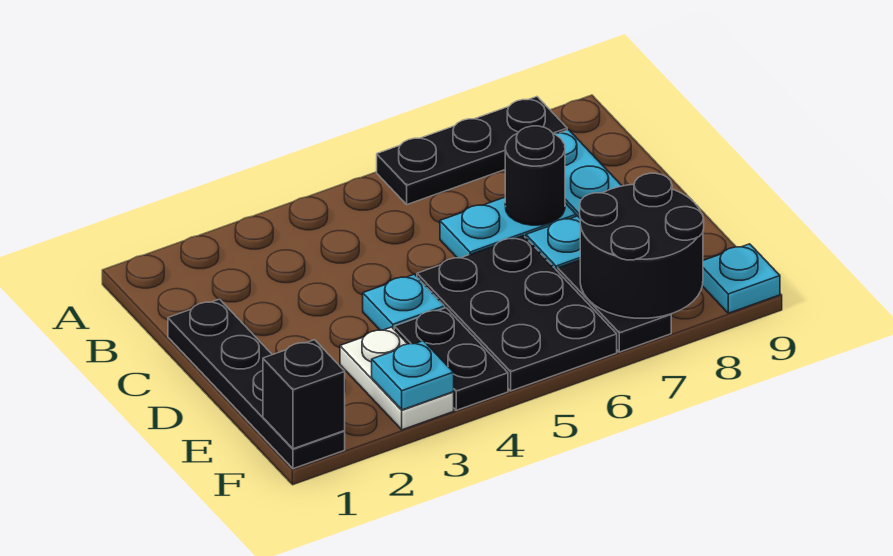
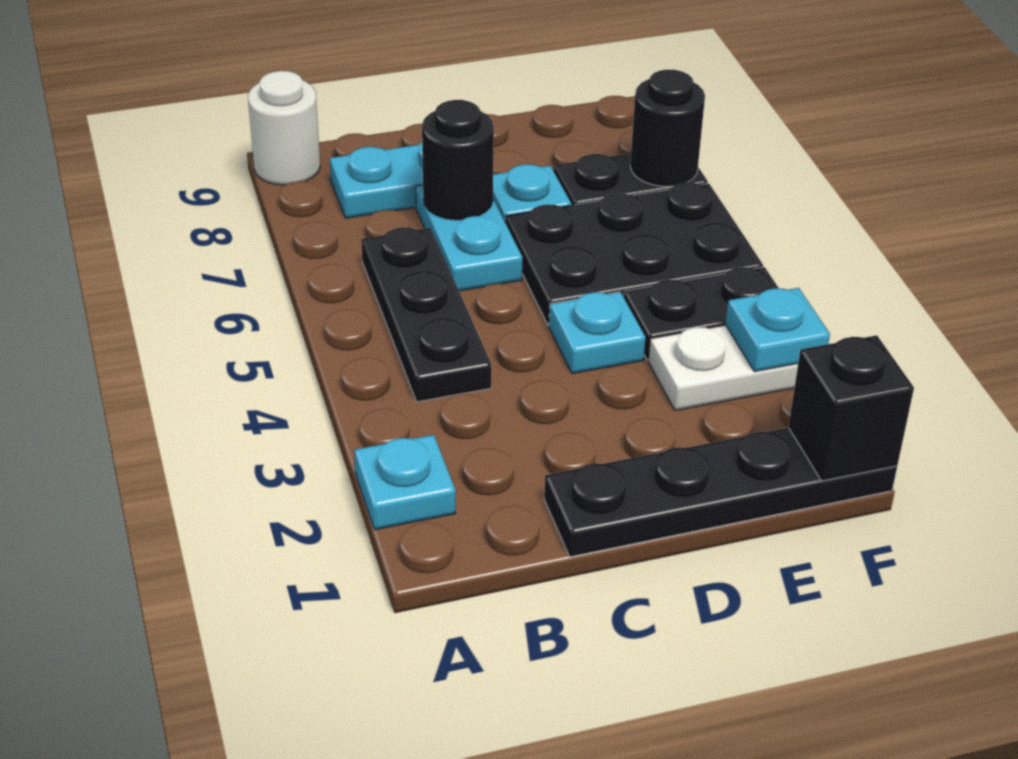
black plate A6:A8 level 1 -> black plate B4:B6 level 1
none -> white round brick A9 level 1
black round brick E7:F8 level 2 -> black round brick F7 level 2
cyan plate F9 level 1 -> cyan plate A2 level 1

